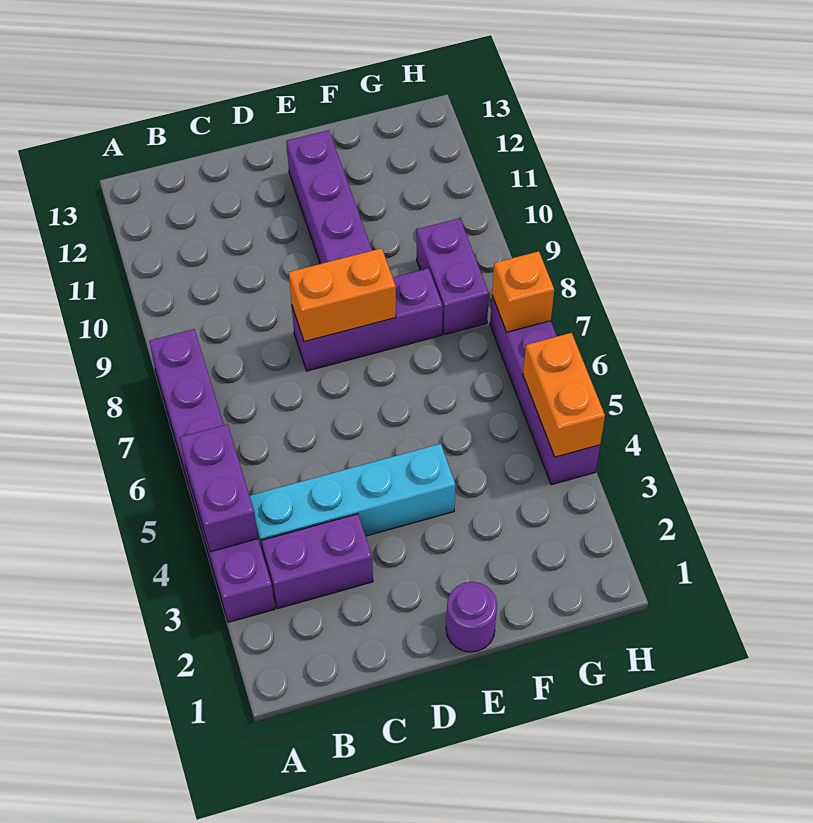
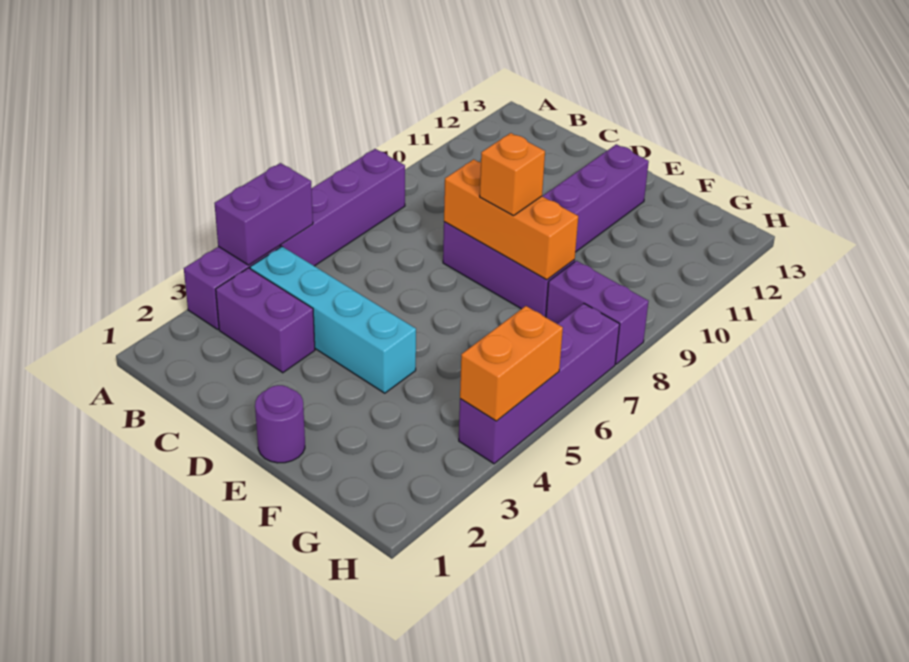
orange brick D8:E8 level 2 -> orange brick D8:F8 level 2
purple brick G8:G9 level 1 -> purple brick G8:H8 level 1
orange brick H7 level 2 -> orange brick E8 level 3

